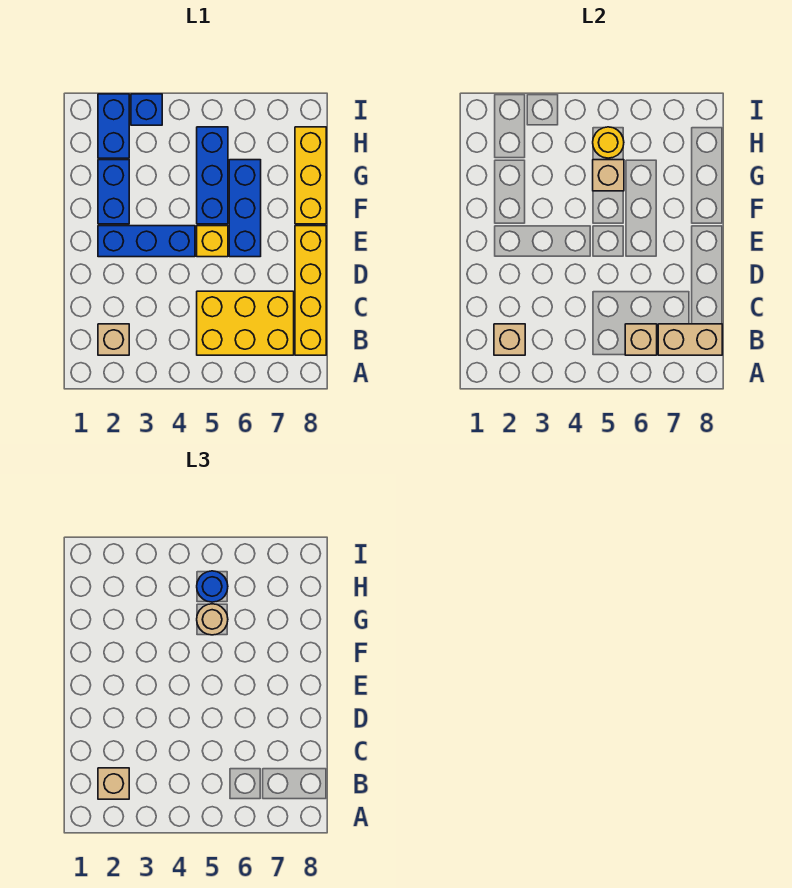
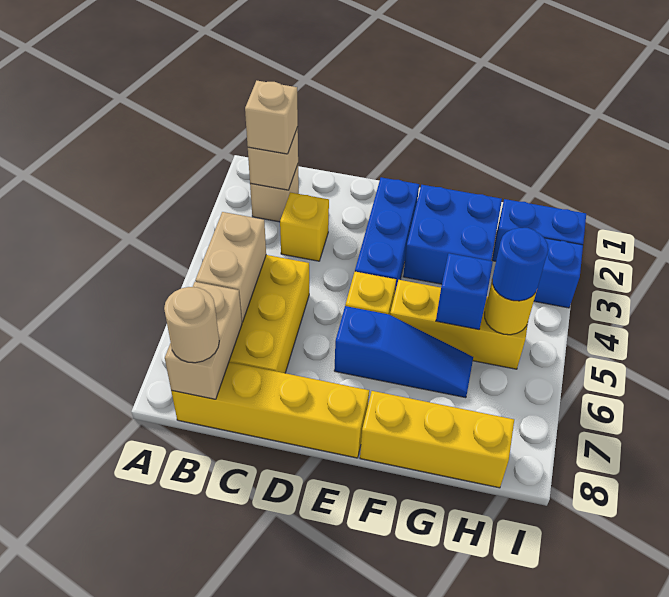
tan brick B6 level 2 -> tan brick B5:B6 level 2
none -> yellow brick C3 level 1
blue brick E6:G6 level 1 -> blue slope E6:G6 level 1 top E
blue brick F2:G2 level 1 -> blue brick F2:G3 level 1
blue brick F5:H5 level 1 -> yellow brick F5:H5 level 1
tan brick G5 level 2 -> blue brick G5 level 2
tan round brick G5 level 3 -> tan round brick B8 level 3

